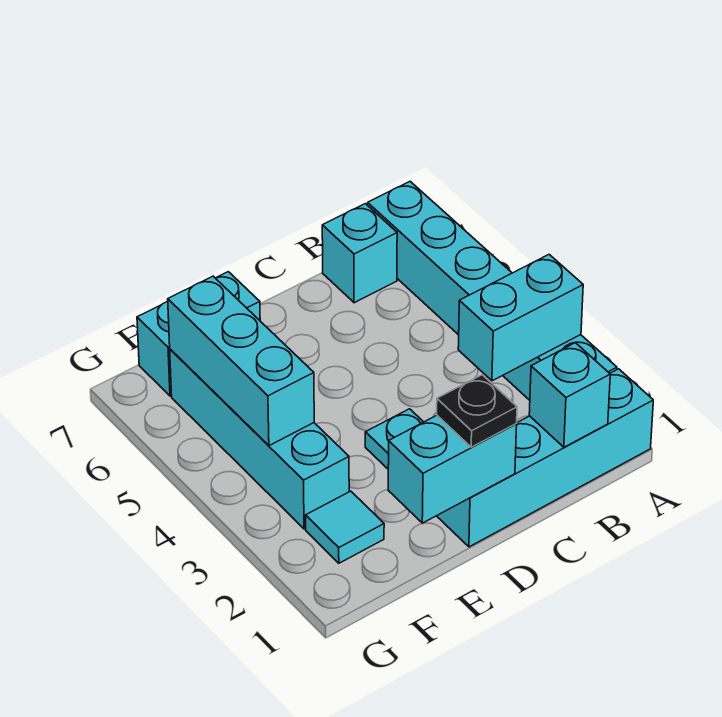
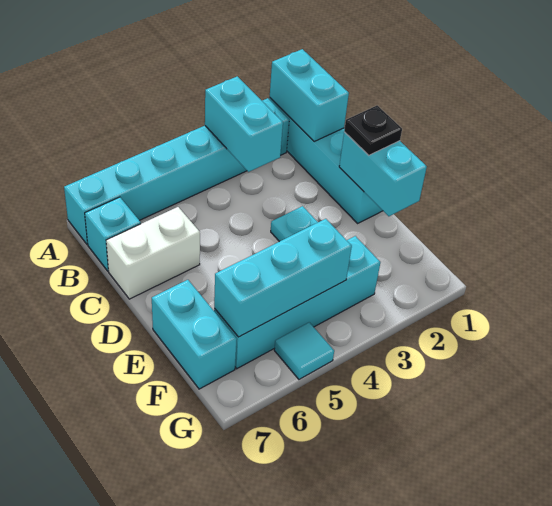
cyan brick B1 level 2 -> cyan brick A1:B1 level 2
none -> white brick C6:C7 level 1
cyan tile F2 level 1 -> cyan tile G5 level 1

